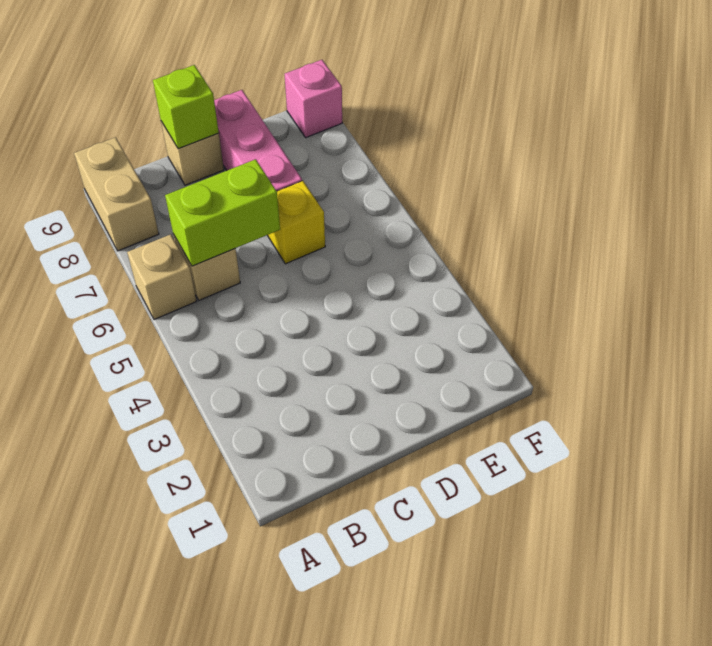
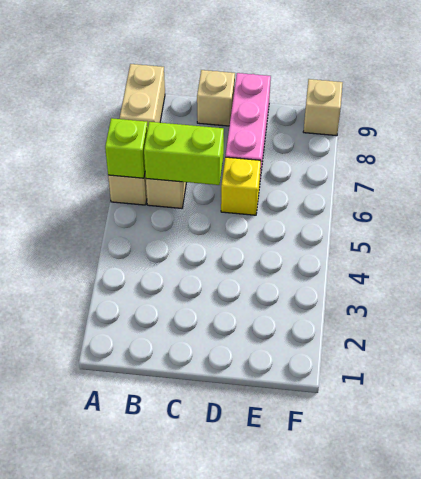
lime brick C9 level 2 -> lime brick A6 level 2
pink brick F9 level 1 -> tan brick F9 level 1

